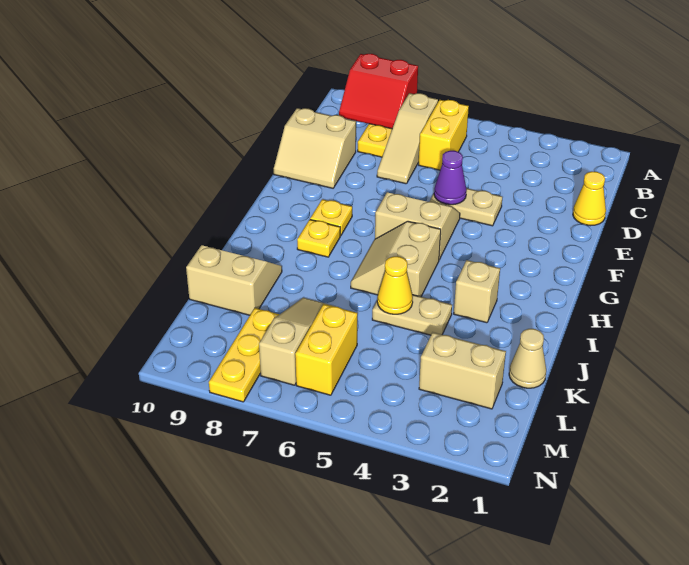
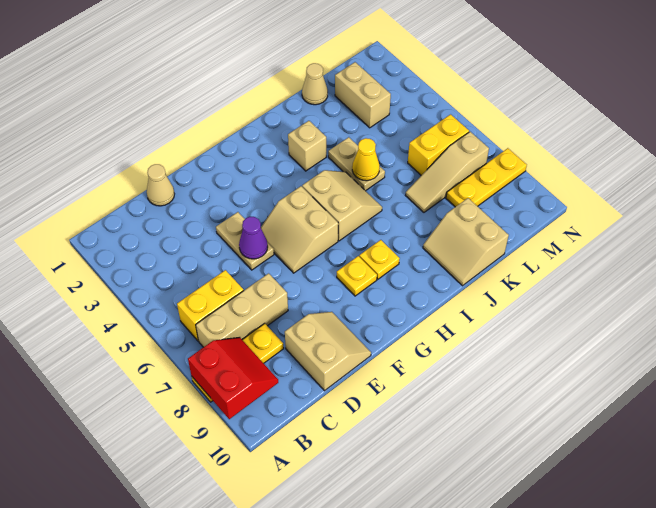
tan slope B7:D7 level 1 top B -> tan brick B7:D7 level 1
yellow cone D1 level 1 -> tan cone D1 level 1
tan slope H5:I6 level 1 top 5 -> tan slope H5:I6 level 1 top H

